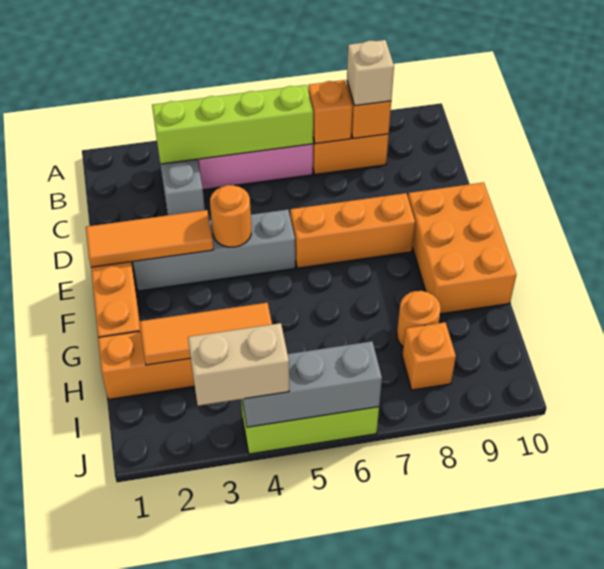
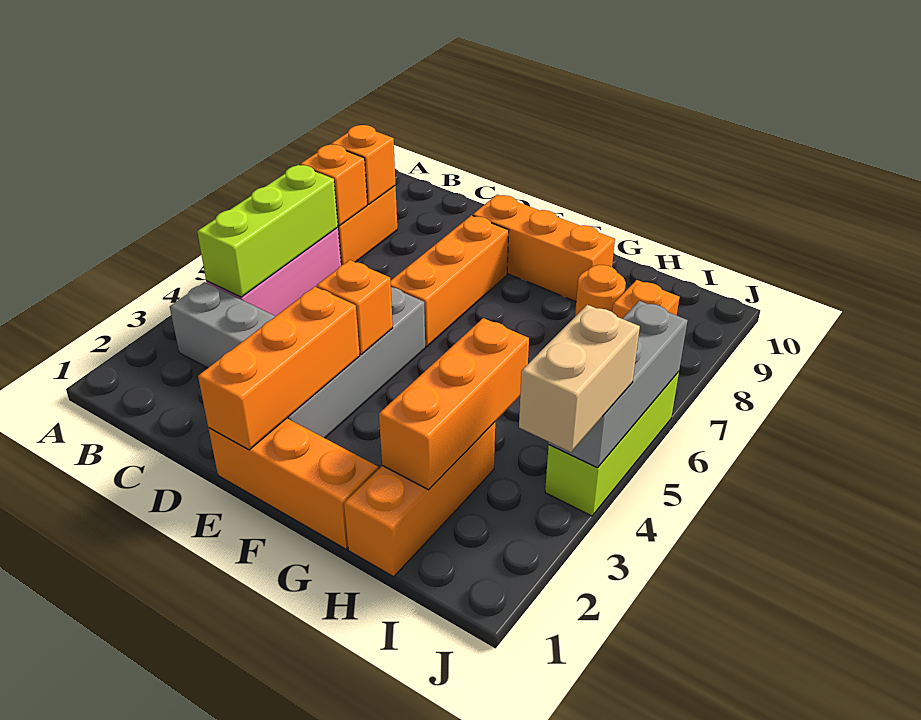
lime brick B3:B6 level 2 -> lime brick B4:B6 level 2
tan brick B8 level 3 -> none
orange tile E1:E3 level 2 -> orange brick E1:E3 level 2
orange round brick E4 level 2 -> orange brick E4 level 2
orange brick E9:G10 level 1 -> orange brick E9:G9 level 1
orange tile H2:H4 level 2 -> orange brick H2:H4 level 2

